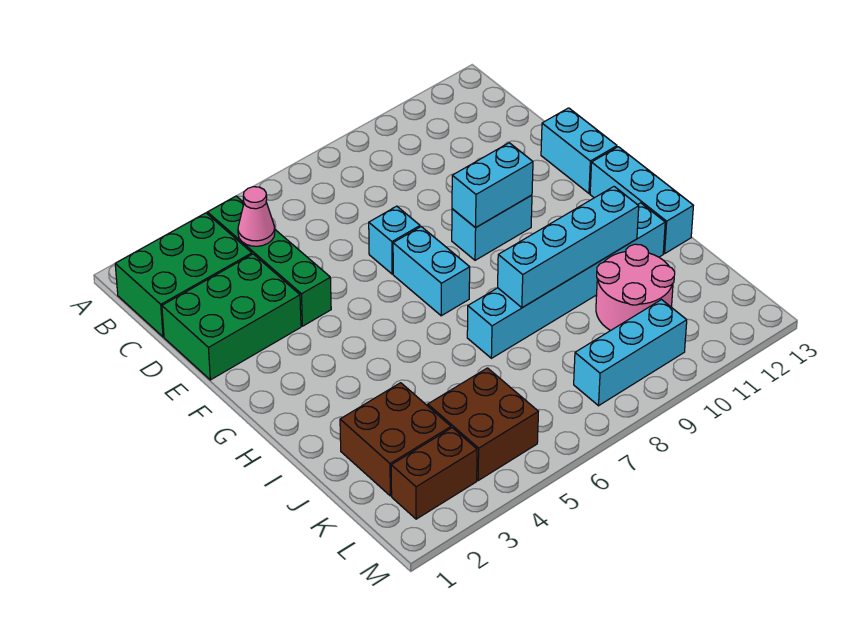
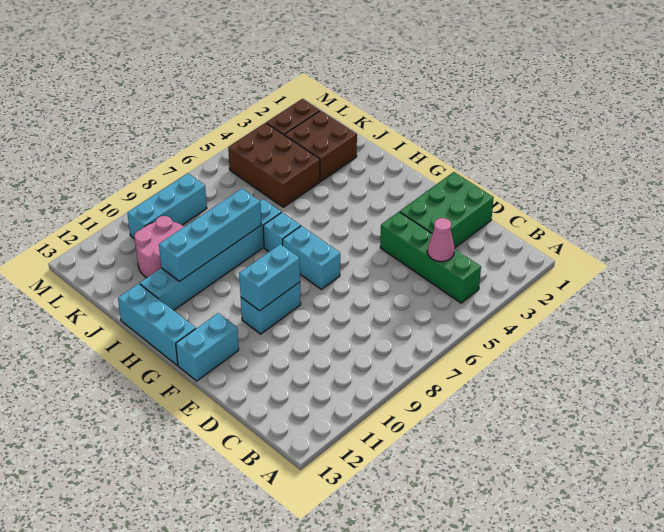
green brick B1:C3 level 1 -> none
cyan brick E7 level 1 -> cyan brick H7 level 1
cyan brick E13:F13 level 1 -> cyan brick F12:F13 level 1
brown brick K4:L5 level 1 -> brown brick J4:L5 level 1

